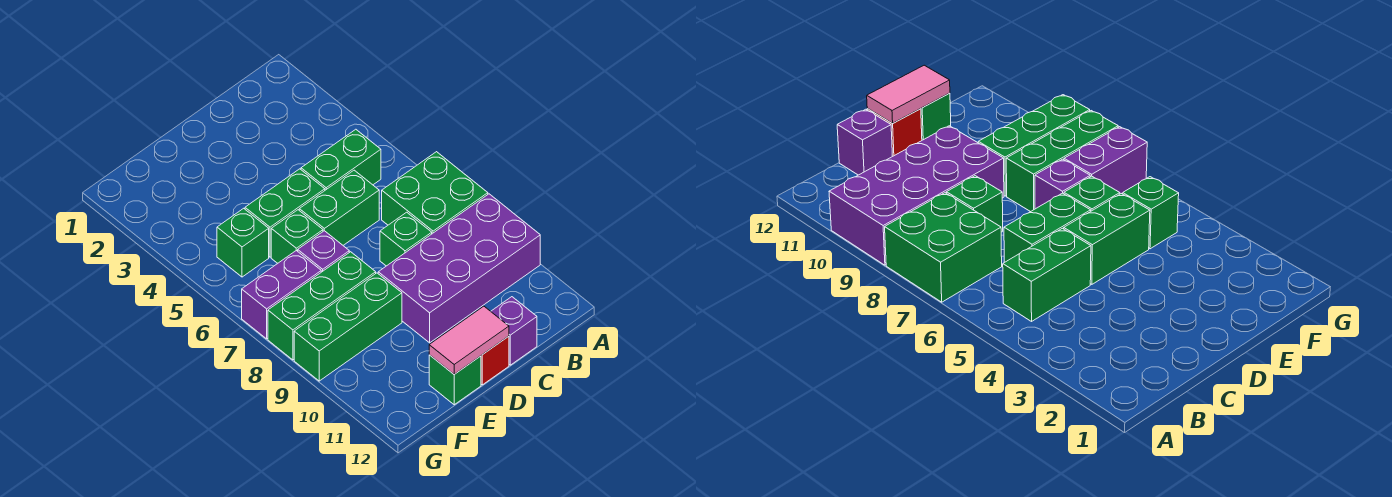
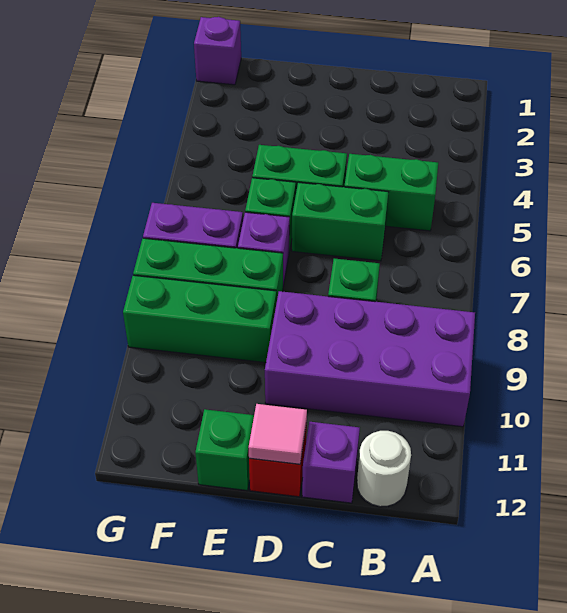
green brick A7:B8 level 1 -> none
none -> white round brick B12 level 1
pink tile D12:E12 level 2 -> pink tile D12 level 2
green brick F5 level 1 -> none
none -> purple brick G1 level 1

